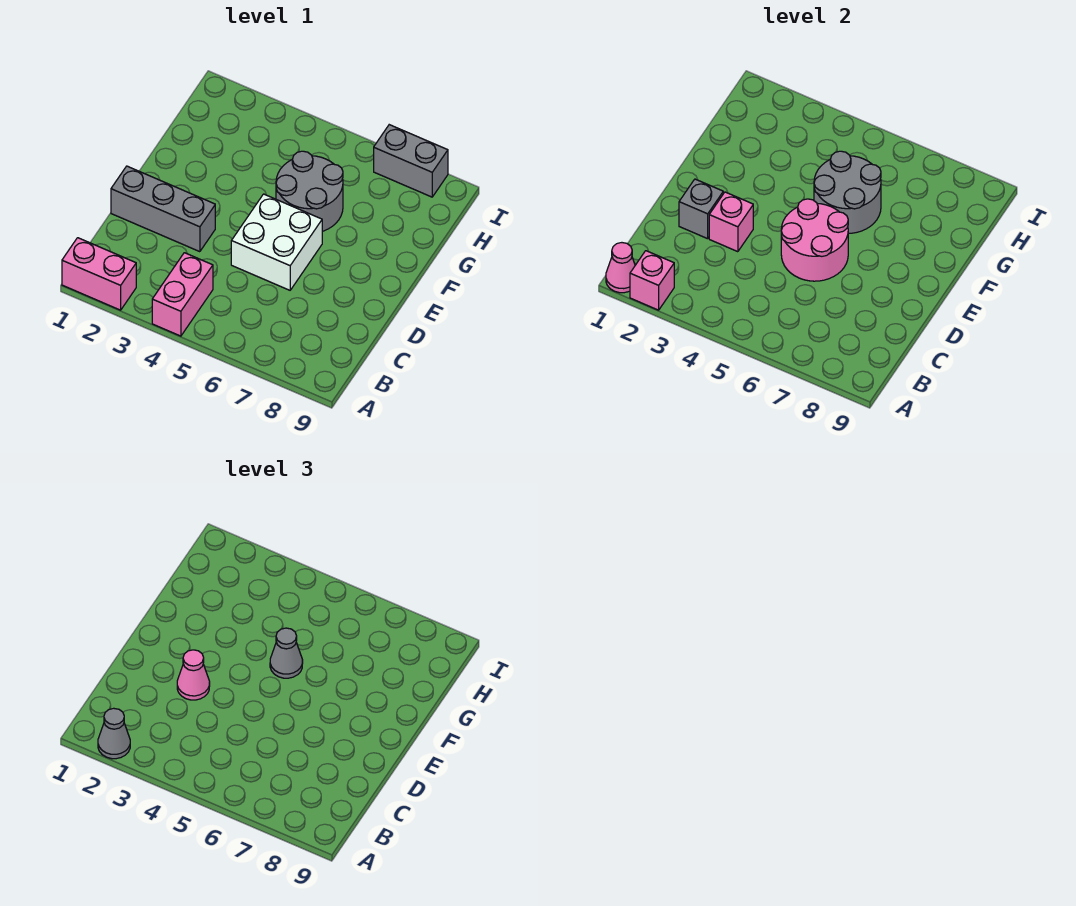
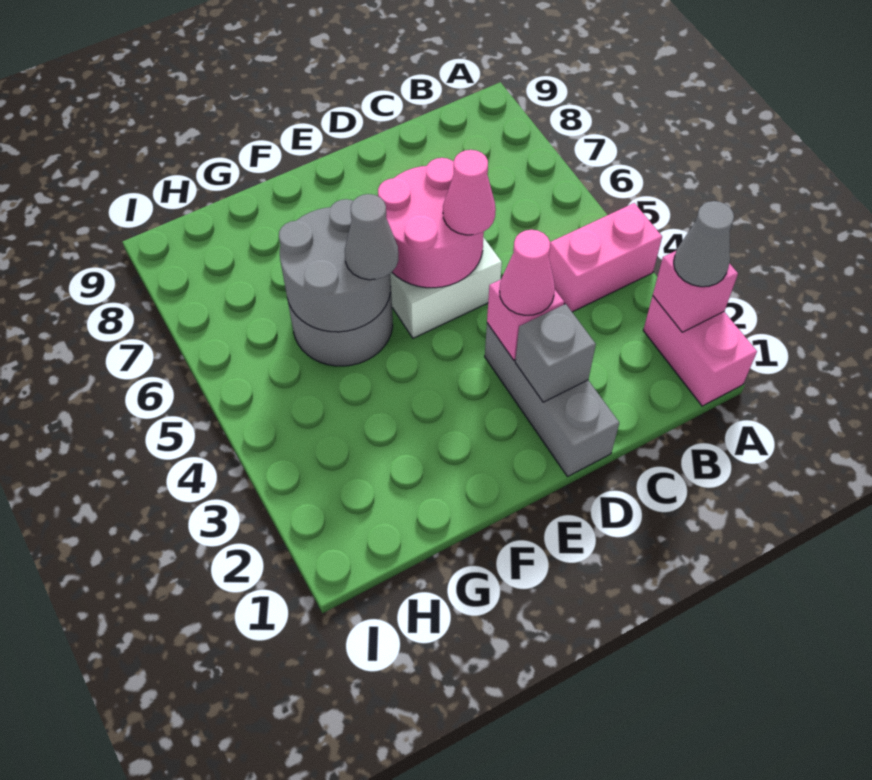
pink cone A1 level 2 -> pink cone D5 level 3
grey brick I7:I8 level 1 -> none

